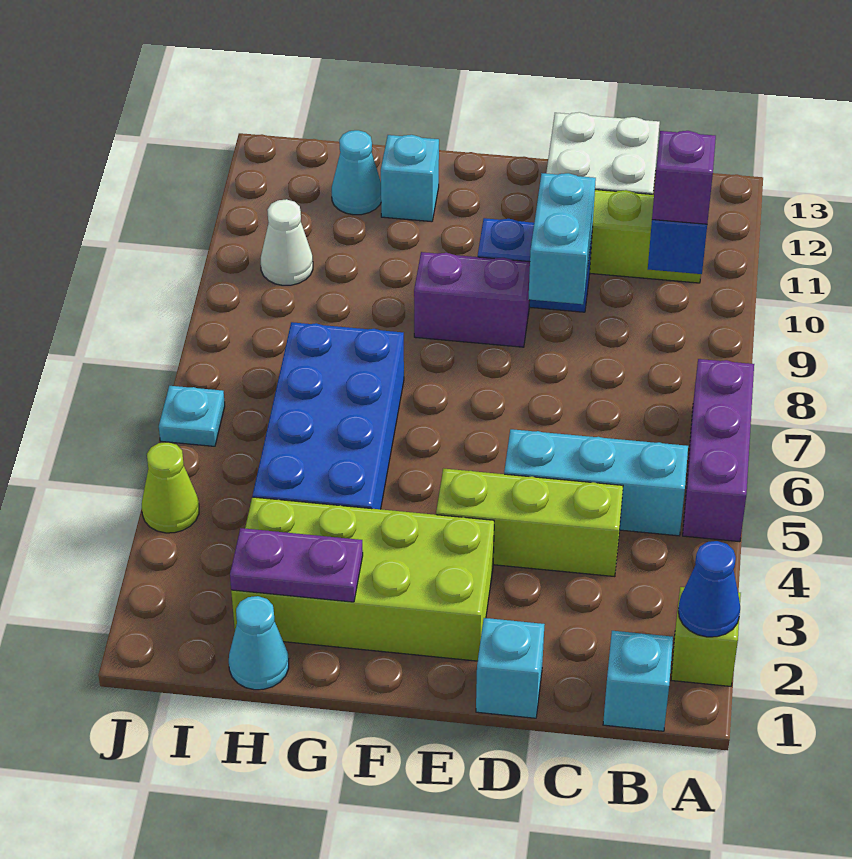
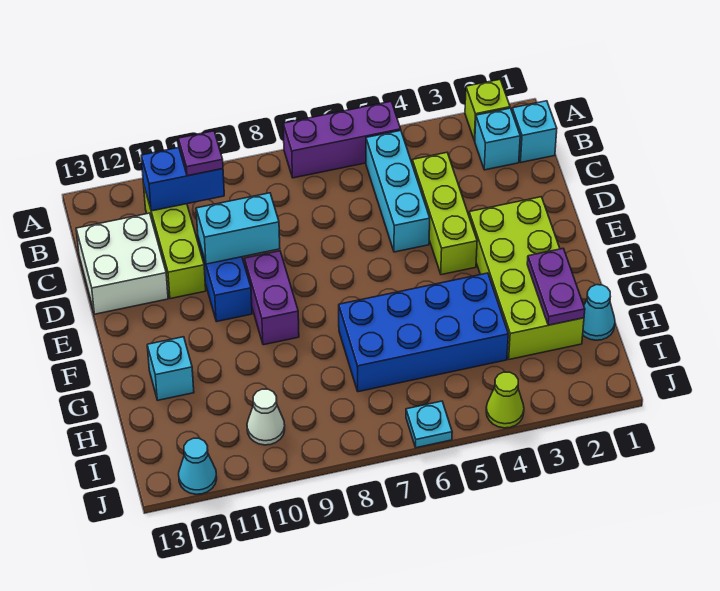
blue cone A2 level 2 -> none
purple brick B10 level 3 -> purple plate B10 level 3
cyan brick D1 level 1 -> cyan brick B2 level 1
cyan cone H12 level 1 -> cyan cone J12 level 1

